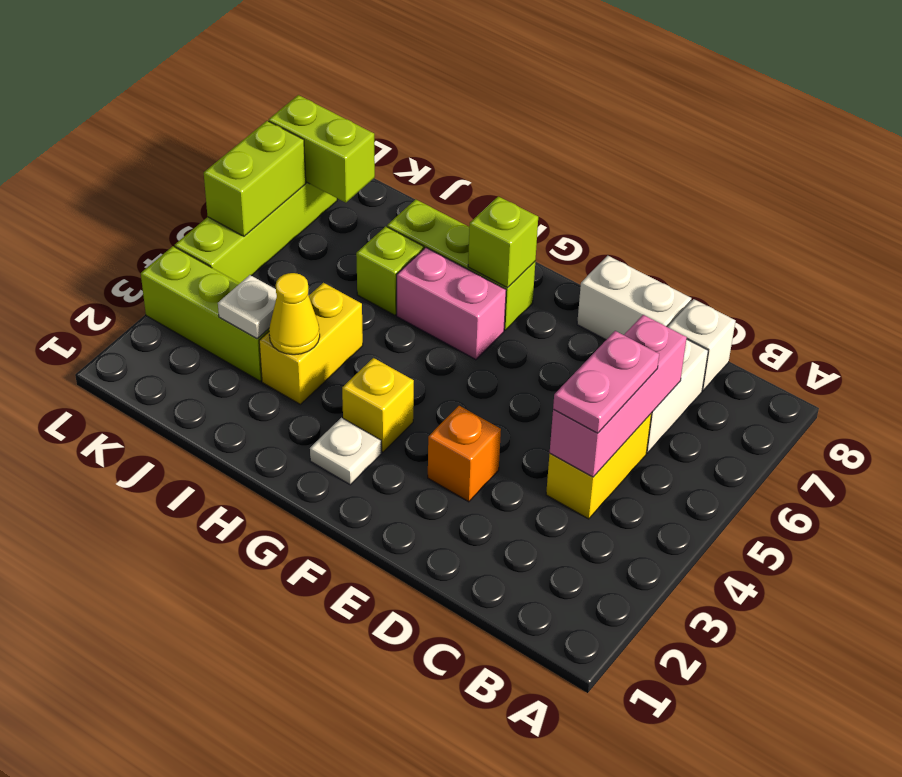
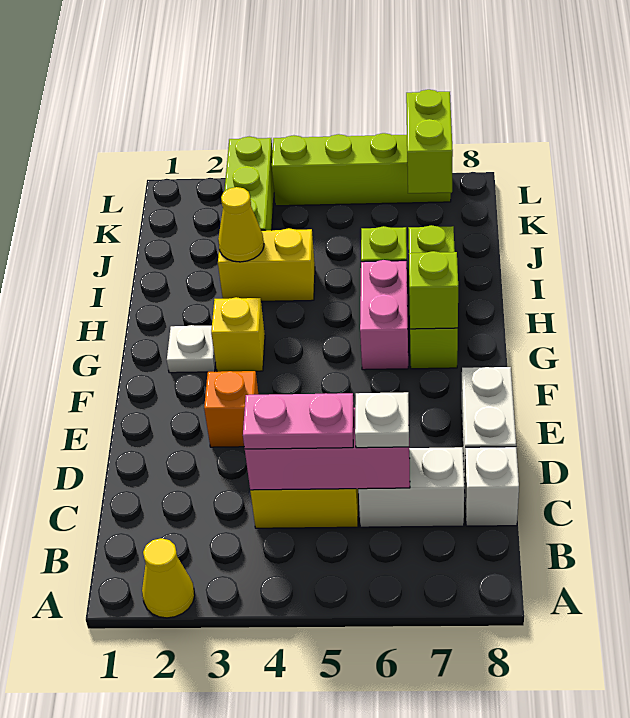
none -> yellow cone A2 level 1
white plate J3 level 2 -> white plate C6 level 3
lime brick L5:L6 level 2 -> none

